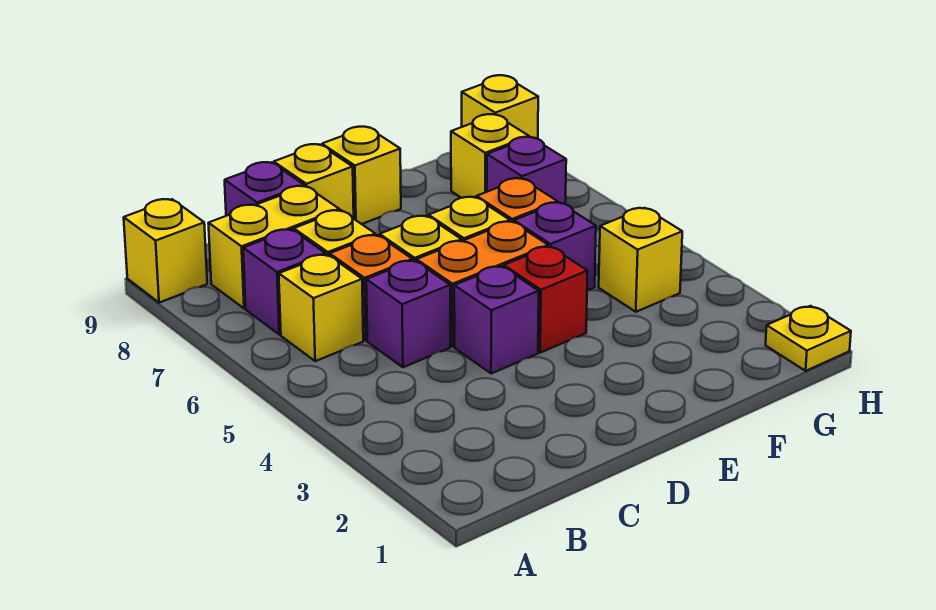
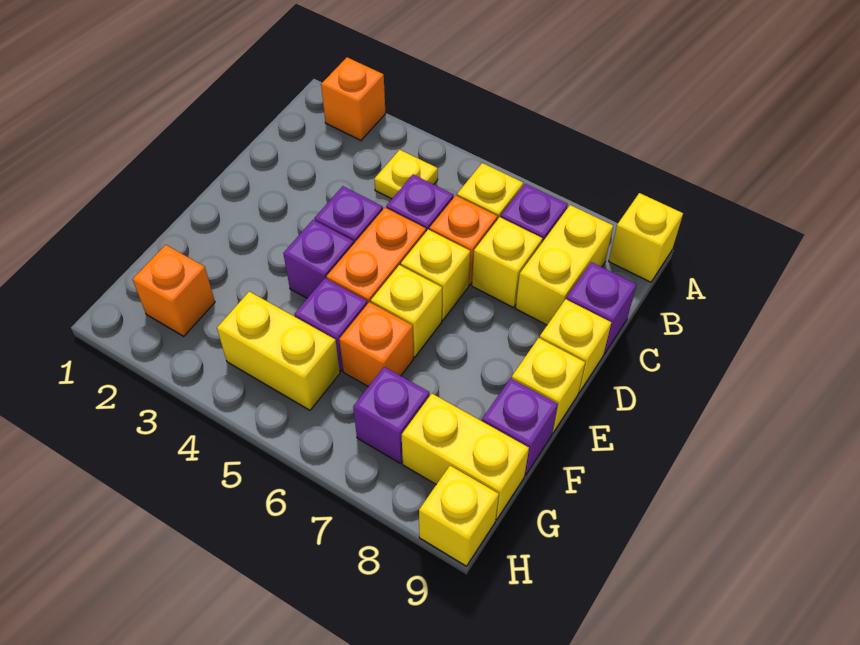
none -> orange brick A2 level 1
red brick E4 level 1 -> purple brick E4 level 1
none -> purple brick F9 level 1
none -> orange brick G2 level 1
yellow brick G4 level 1 -> yellow brick G4:G5 level 1
yellow brick G8 level 1 -> yellow brick G8:G9 level 1
yellow plate H1 level 1 -> yellow plate B4 level 1

